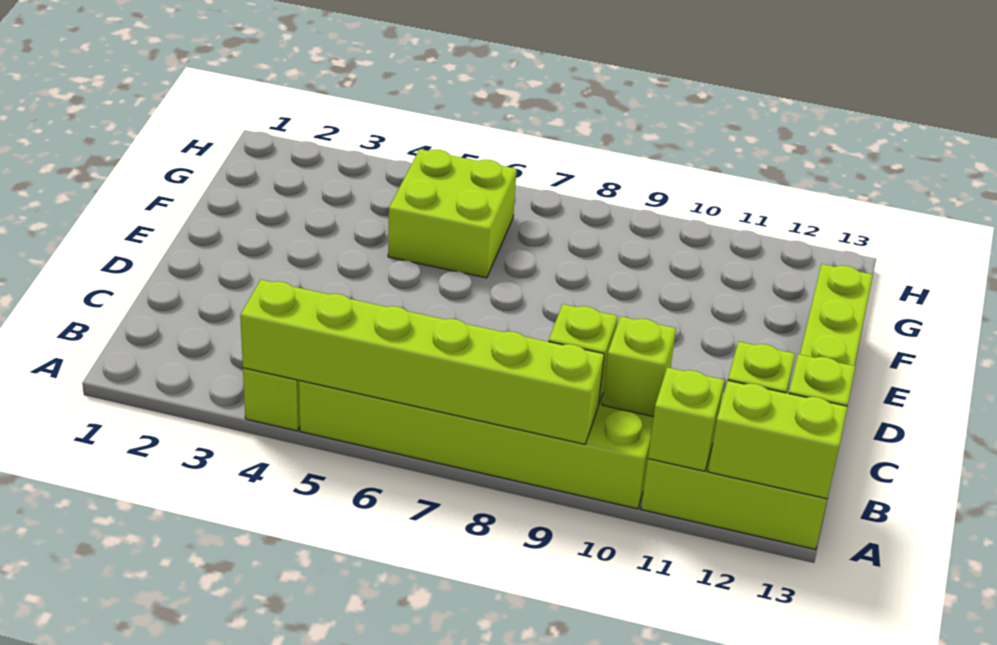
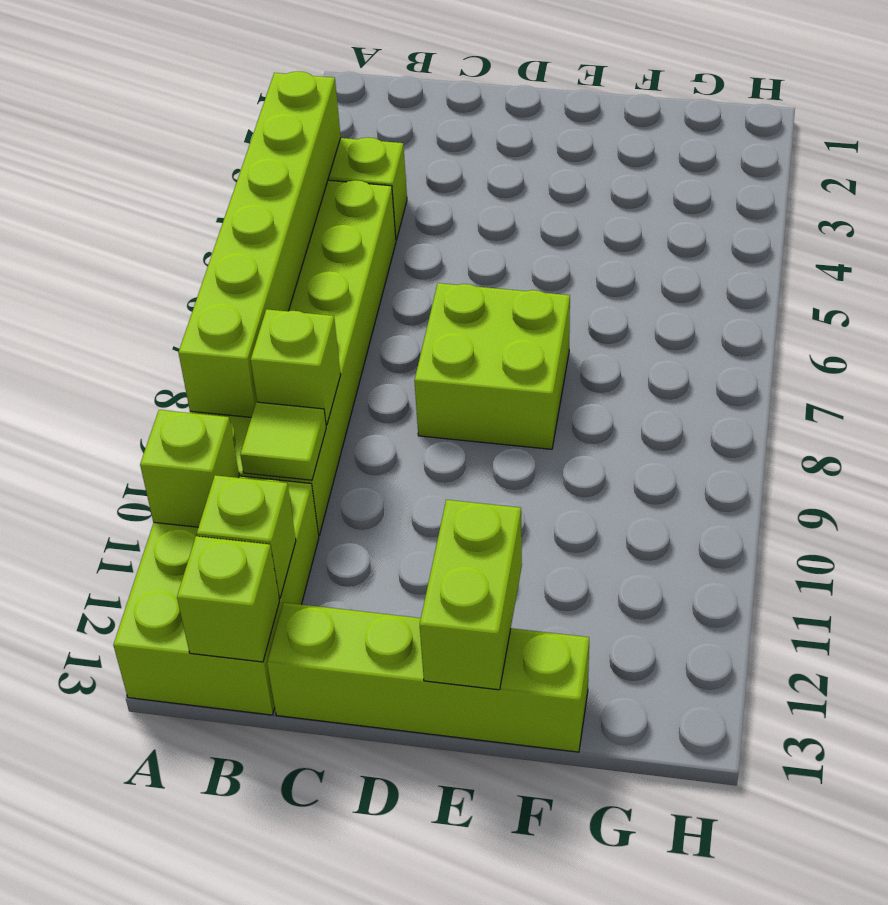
lime brick A12:A13 level 2 -> lime brick E12:E13 level 2
lime brick B10 level 2 -> lime tile B10 level 2
lime brick F5:G6 level 1 -> lime brick D7:E8 level 1

